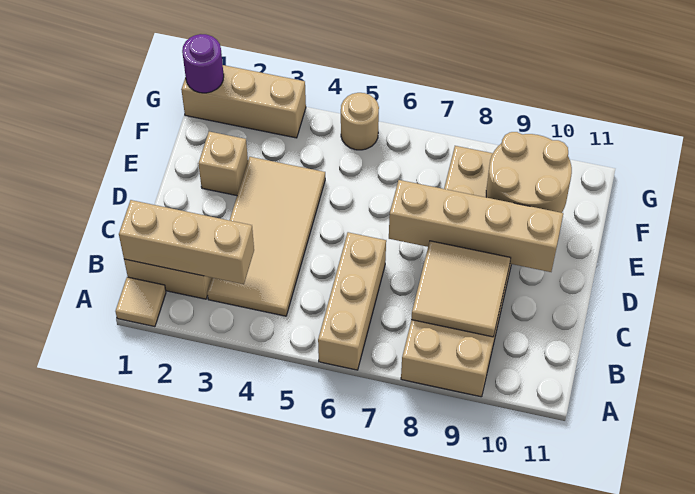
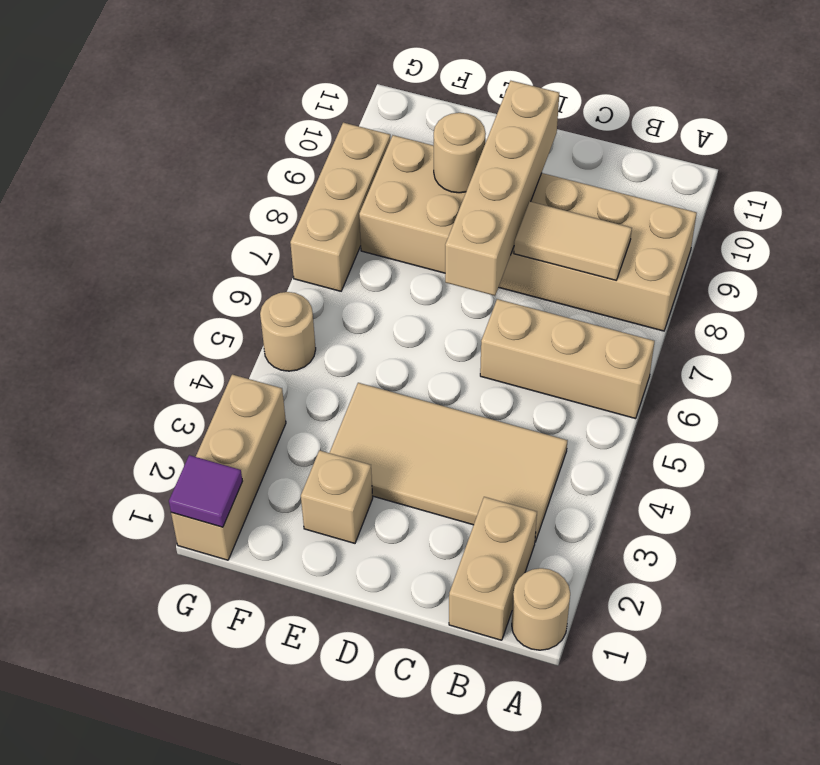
tan tile A1 level 1 -> tan round brick A1 level 1
tan brick B1:B3 level 2 -> tan brick G7:G9 level 1
tan tile B8:C9 level 2 -> tan tile B8:C8 level 2
tan round brick E9:F10 level 2 -> tan round brick E9 level 2
purple round brick G1 level 2 -> purple tile G1 level 2

